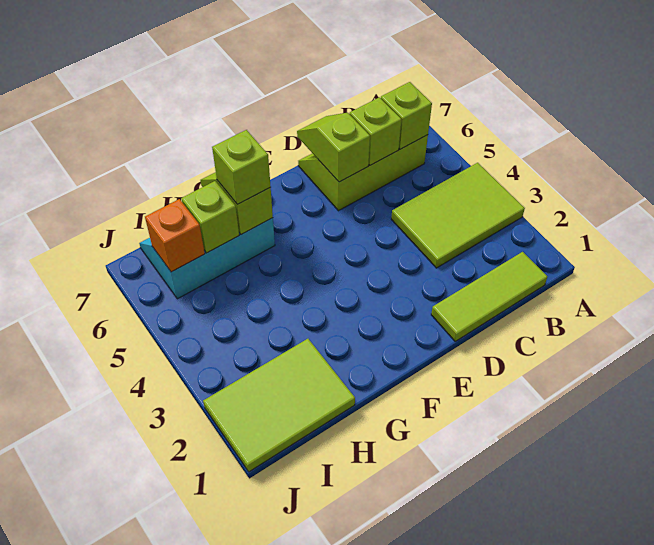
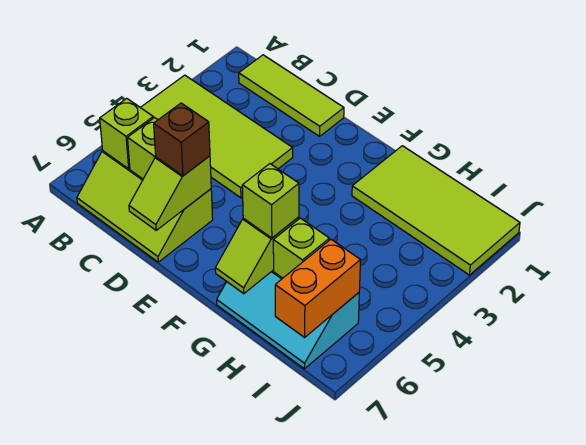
lime tile A3:C4 level 1 -> lime tile A3:D4 level 1
none -> brown brick D6 level 3
lime tile H1:J2 level 1 -> lime tile G1:J2 level 1
orange brick I6 level 2 -> orange brick I6:I7 level 2

